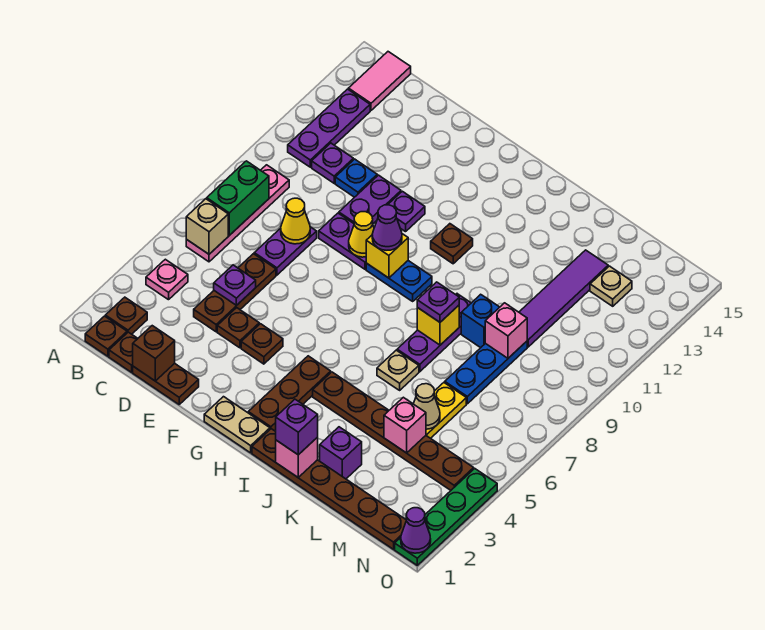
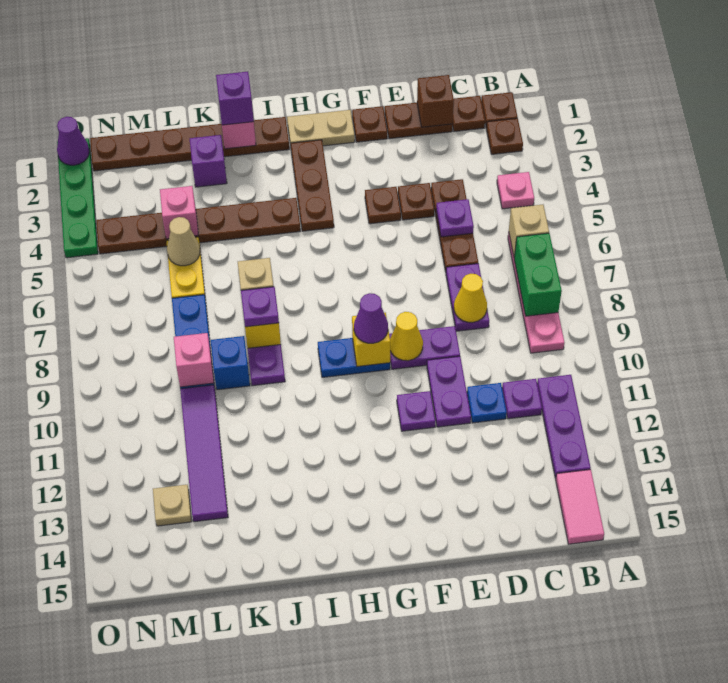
brown plate H11 level 1 -> brown plate F1 level 1

